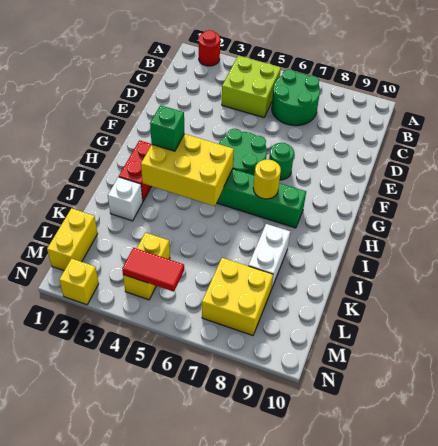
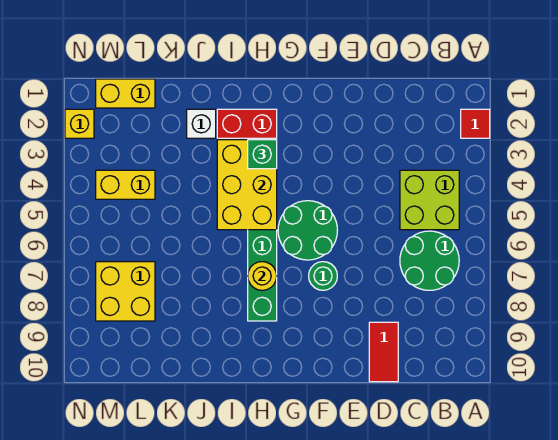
red round brick A2 level 1 -> red tile A2 level 1
white brick J8:K8 level 1 -> none
red tile M4:M5 level 2 -> red tile D9:D10 level 1

